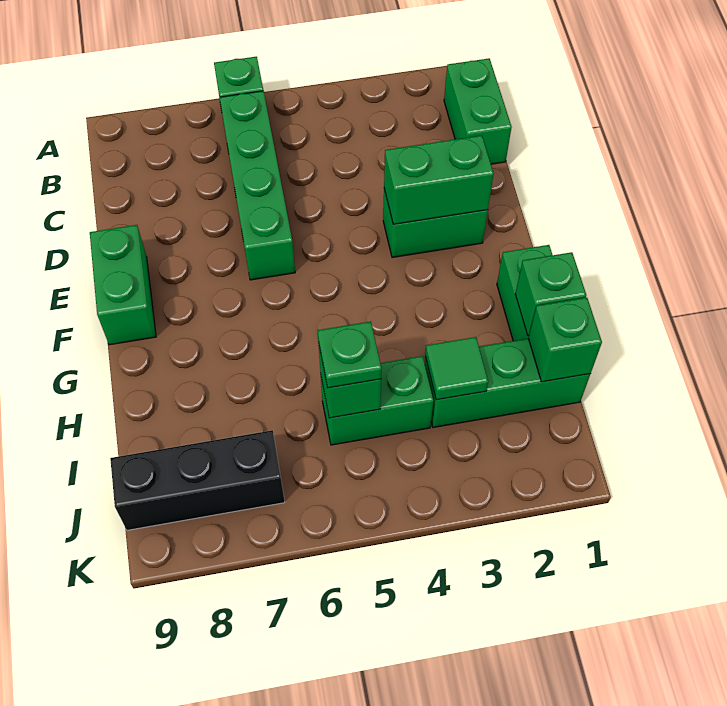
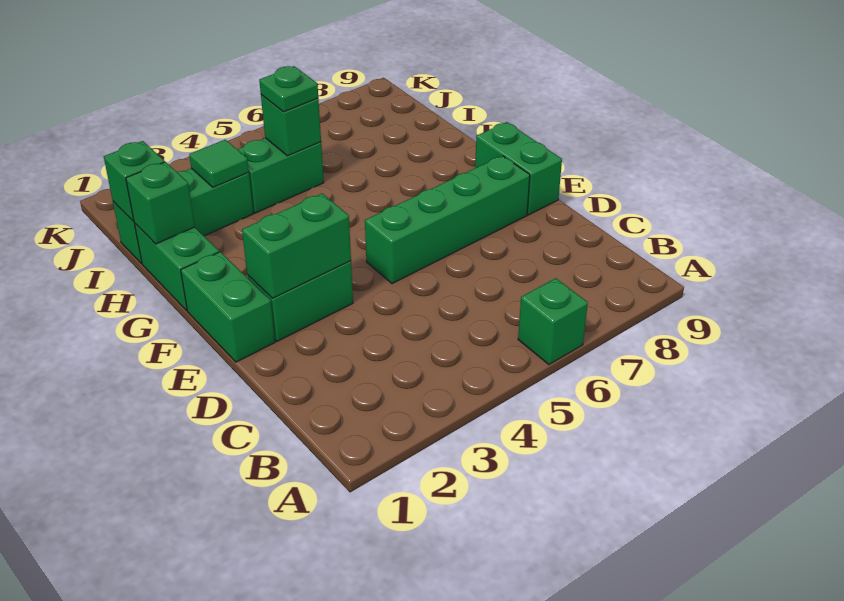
green brick B1:C1 level 1 -> green brick E1:F1 level 1
green brick B6:E6 level 1 -> green brick E5:E8 level 1
black brick J7:J9 level 1 -> none

